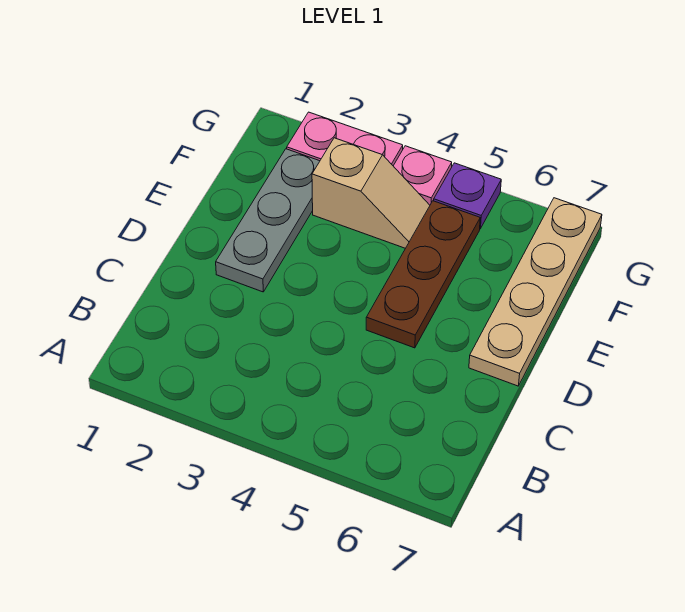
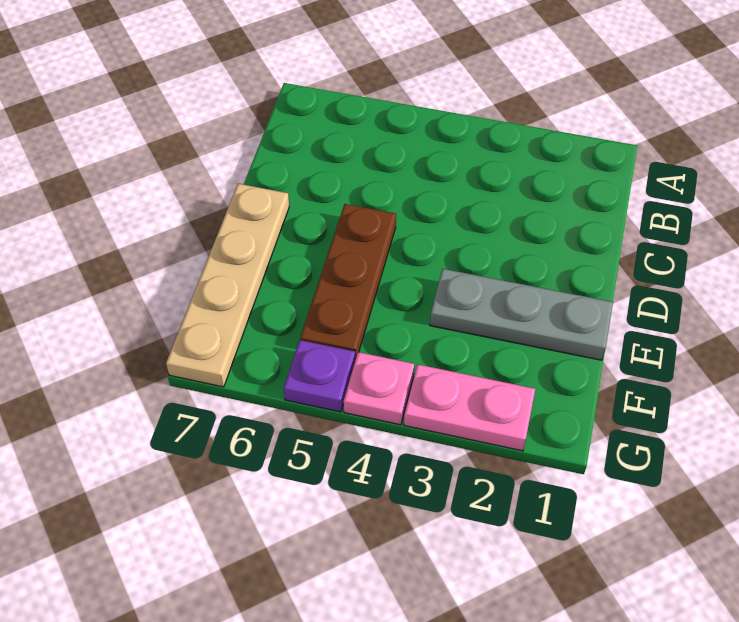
grey plate D2:F2 level 1 -> grey plate E1:E3 level 1
tan slope F3:F4 level 1 top 3 -> none

